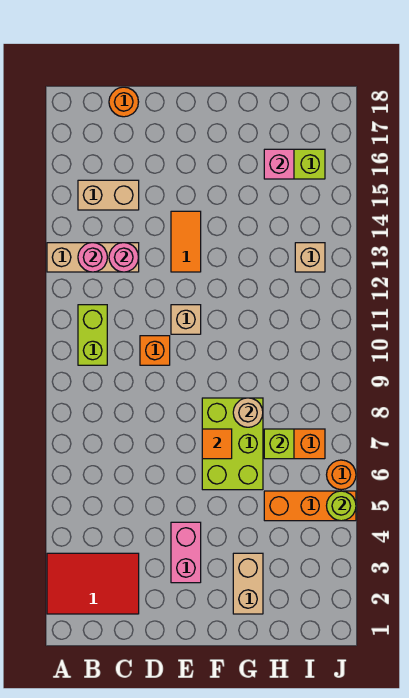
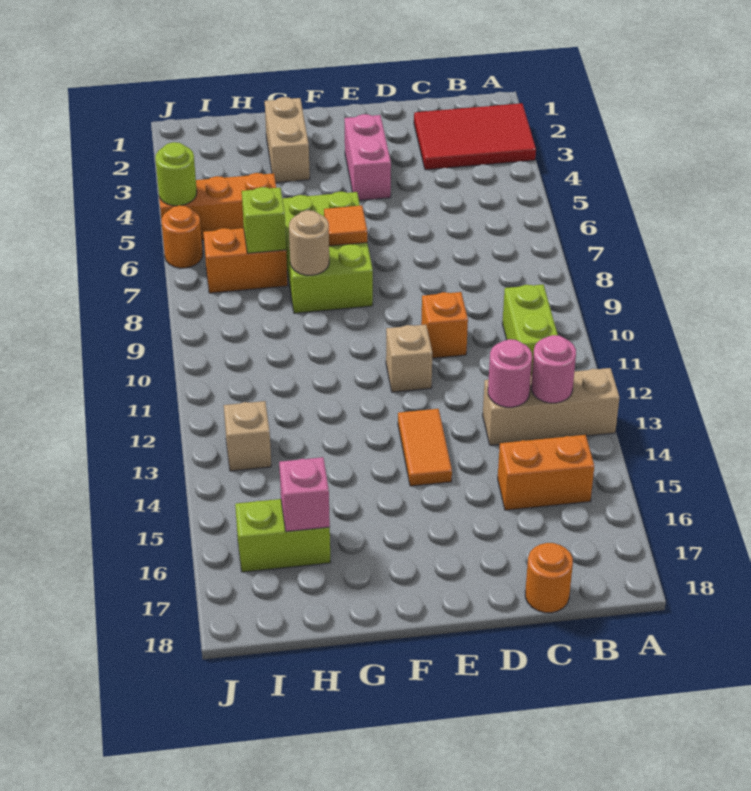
tan brick B15:C15 level 1 -> orange brick B15:C15 level 1

